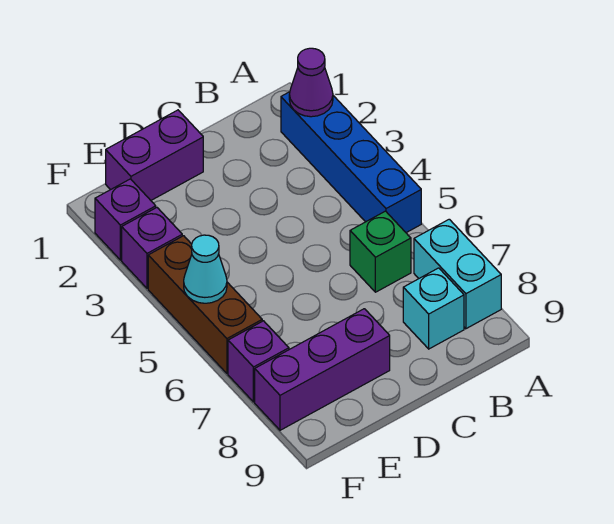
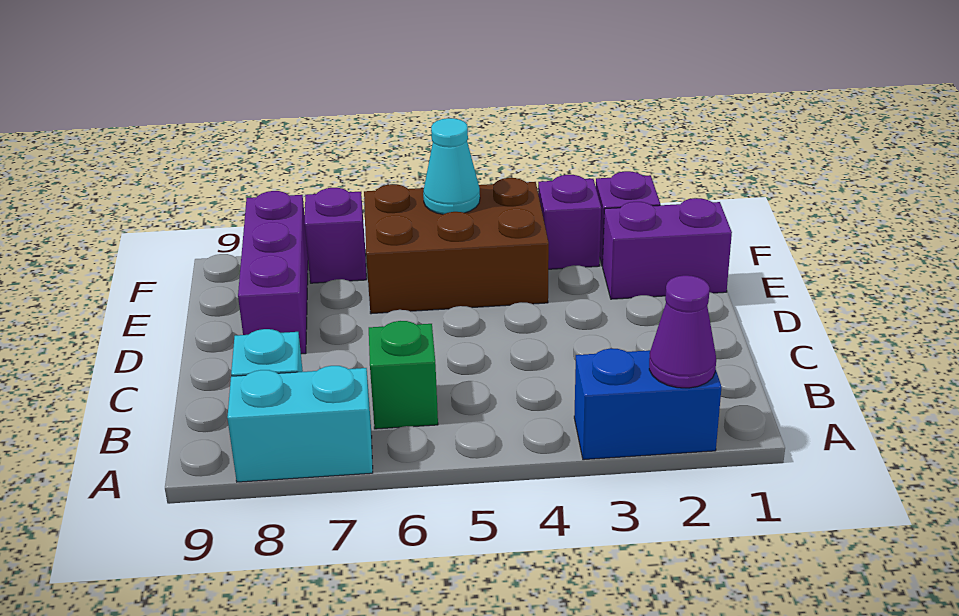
blue brick A2:A5 level 1 -> blue brick A2:A3 level 1
purple brick D1:E1 level 1 -> purple brick E1:E2 level 1
brown brick F4:F6 level 1 -> brown brick E4:F6 level 1

